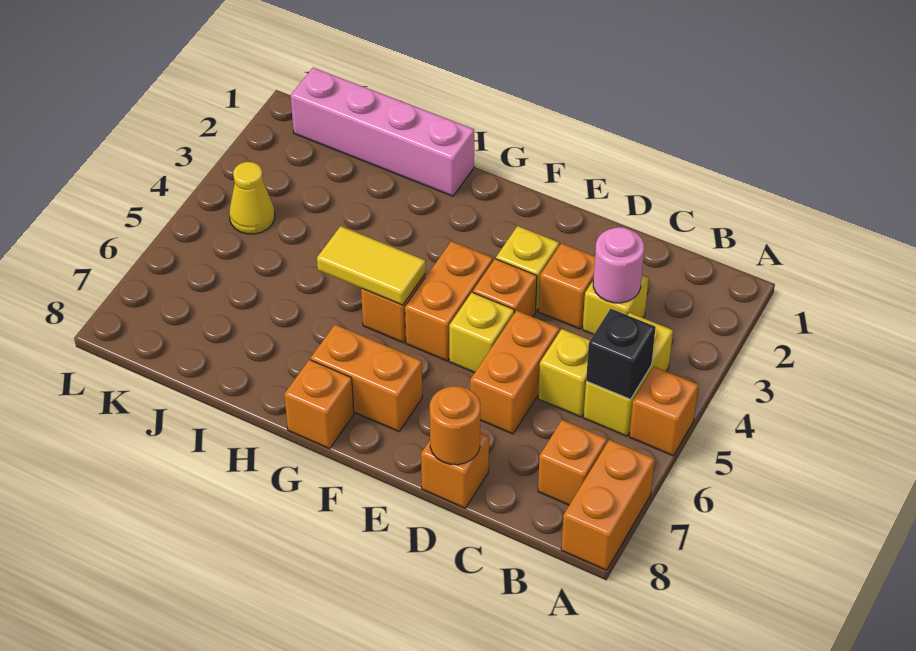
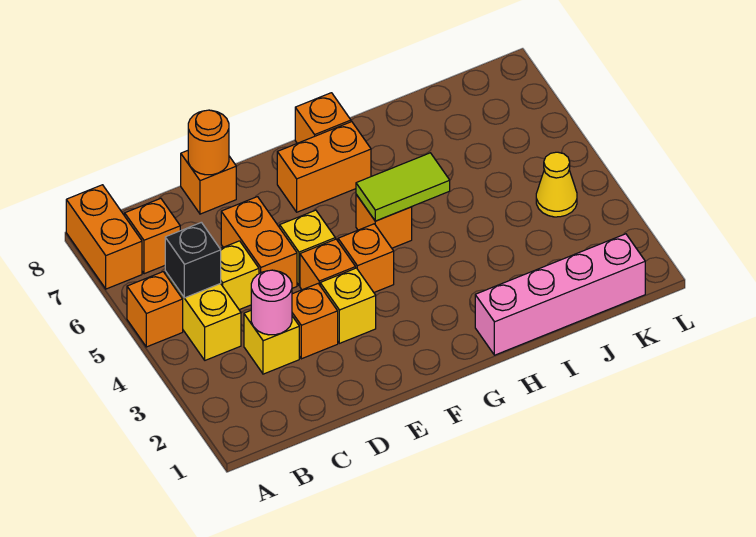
orange brick F4:F5 level 1 -> orange brick F4 level 1
yellow tile G5:H5 level 2 -> lime tile G5:H5 level 2

